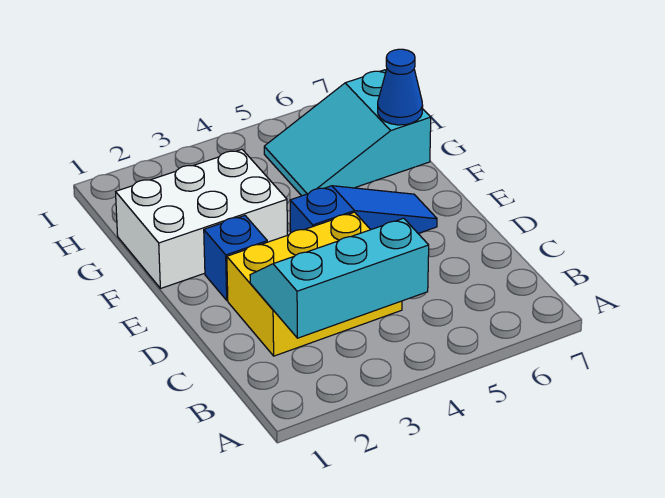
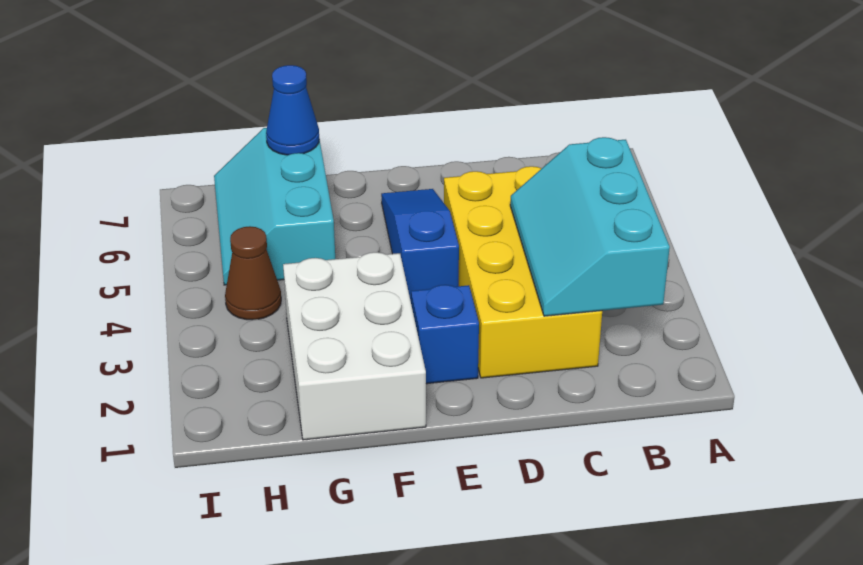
yellow brick C2:D4 level 1 -> yellow brick C2:D5 level 1
cyan slope G5:H7 level 1 top 7 -> cyan slope G5:H7 level 1 top G
none -> brown cone H4 level 1

